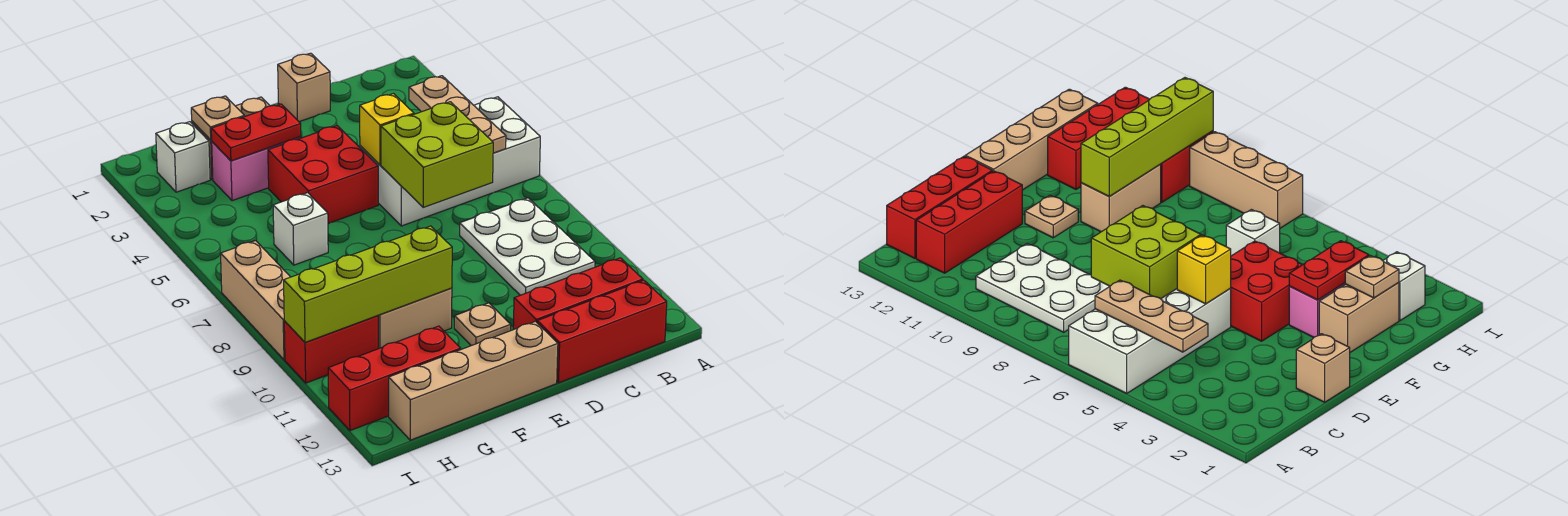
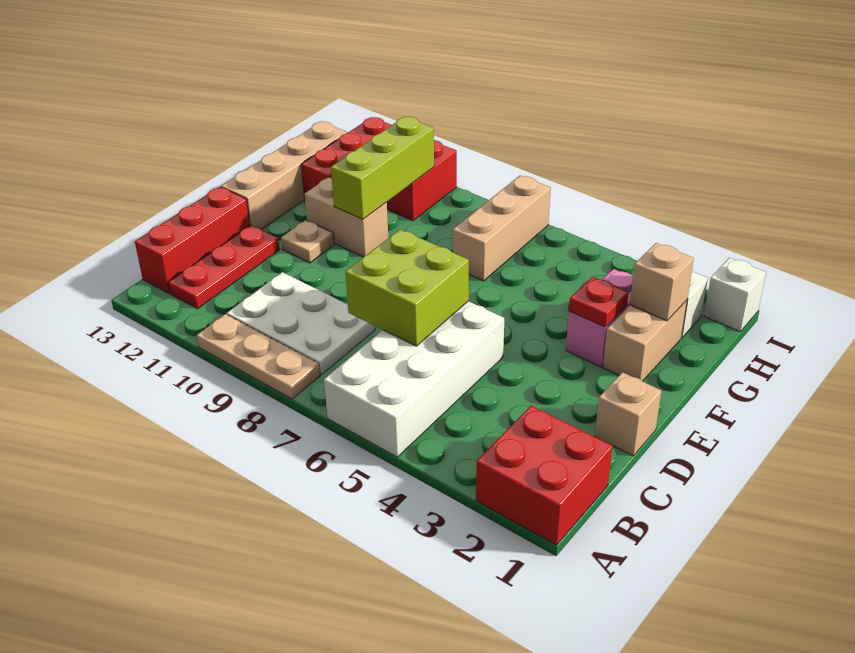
tan plate B4:B6 level 2 -> tan plate A8:A10 level 1
red brick B12:D12 level 1 -> red plate B12:D12 level 1
yellow brick D5 level 2 -> none
red brick E4:F5 level 1 -> red brick A1:B2 level 1
red plate F3:G3 level 2 -> red plate F3 level 2
tan brick F10:G10 level 1 -> tan brick F10:F11 level 1
lime brick F10:I10 level 2 -> lime brick F10:H10 level 2
tan plate G2 level 2 -> tan brick G2 level 2
white brick G6 level 1 -> white brick I1 level 1
tan brick I7:I9 level 1 -> tan brick G7:I7 level 1

